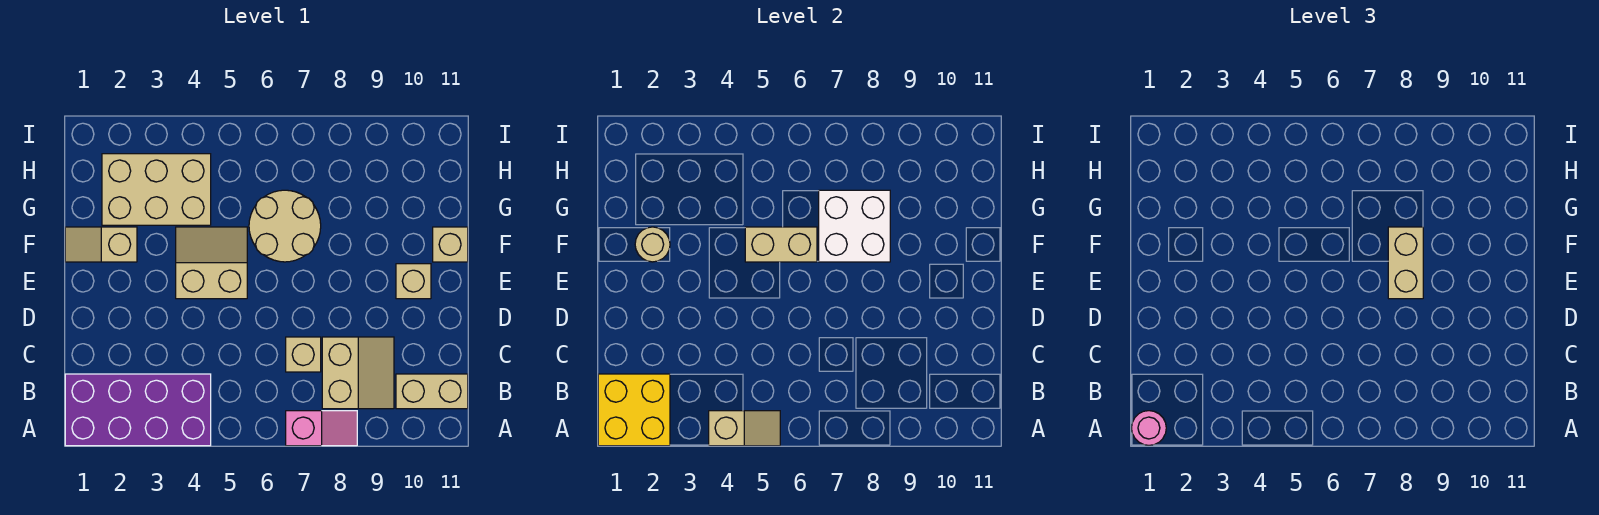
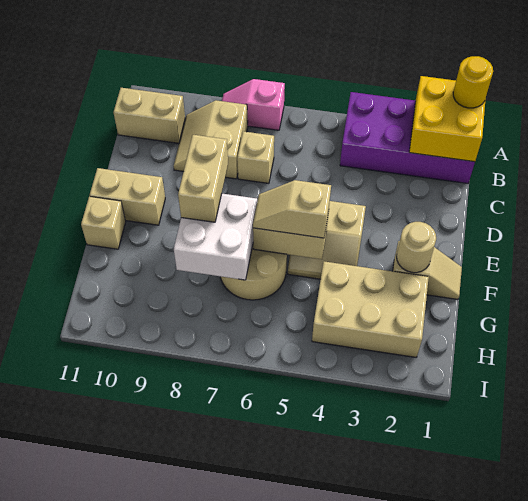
pink round brick A1 level 3 -> yellow round brick A1 level 3
tan slope A4:A5 level 2 top 4 -> tan slope F5:F6 level 3 top 5
tan brick E10 level 1 -> tan brick E10:E11 level 1

